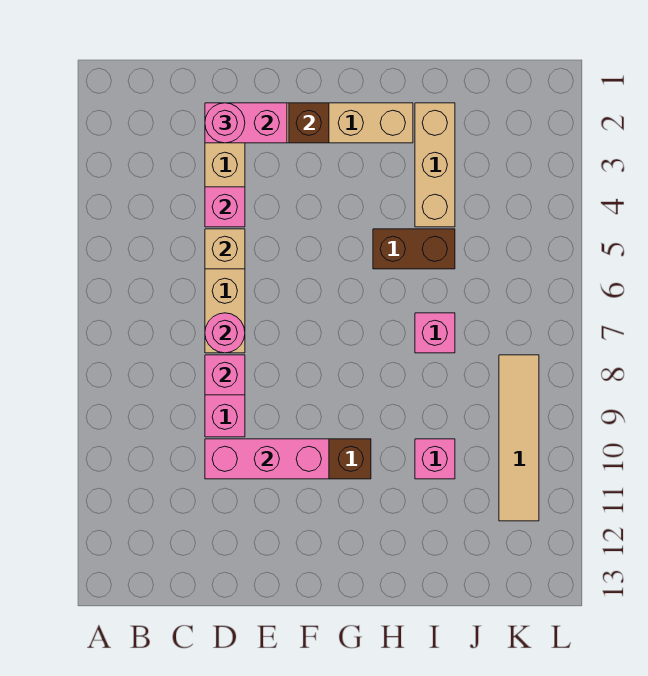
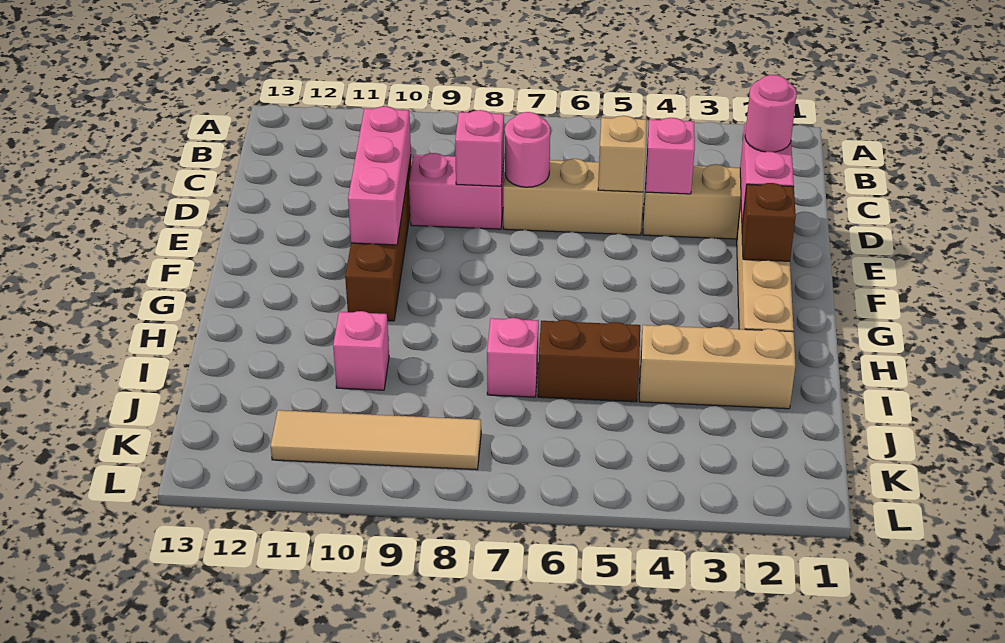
brown brick H5:I5 level 1 -> brown brick I5:I6 level 1

